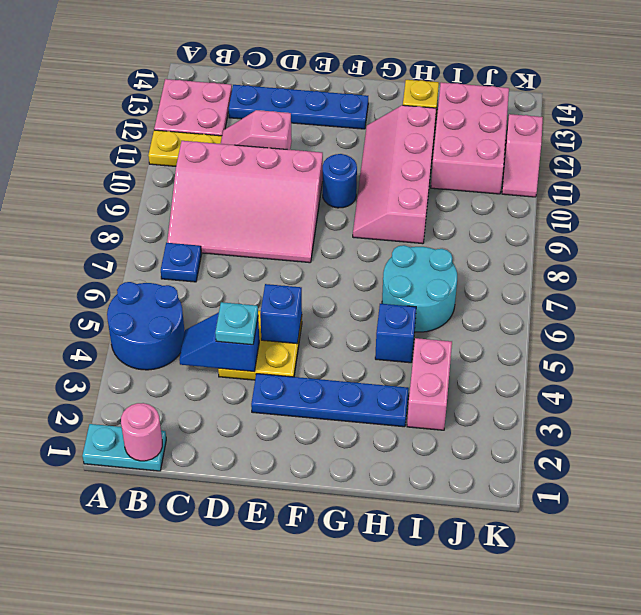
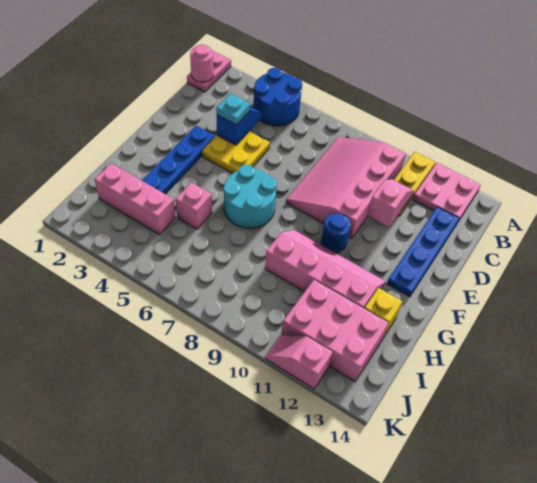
cyan plate A1:B1 level 1 -> pink plate A1:B1 level 1
blue plate B7 level 1 -> none
blue brick E5 level 2 -> none
blue brick H5 level 1 -> pink brick H5 level 1
cyan round brick H6:I7 level 1 -> cyan round brick F6:G7 level 1
pink brick I3:I4 level 1 -> pink brick I2:I4 level 1

